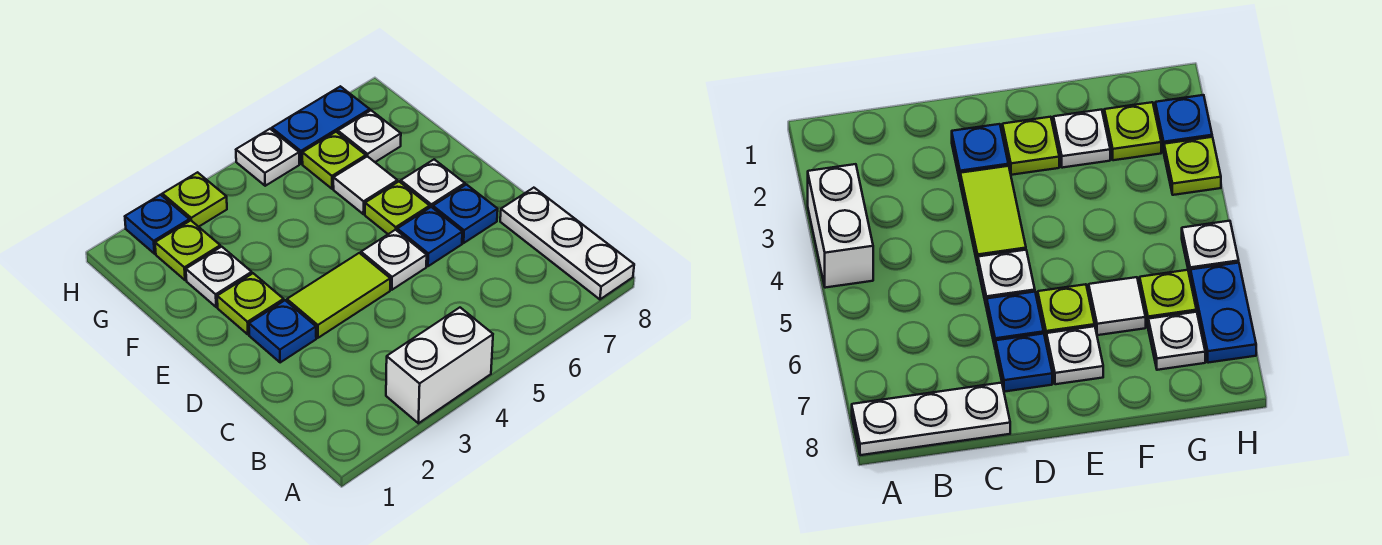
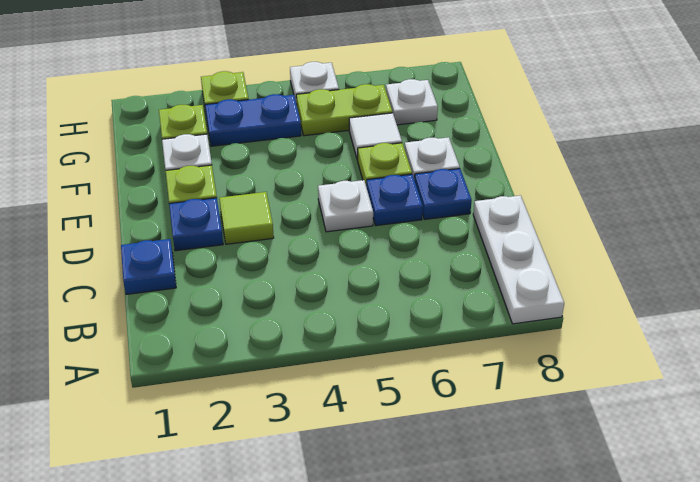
white brick A3:A4 level 1 -> none
lime tile D3:D4 level 1 -> lime tile D3 level 1
lime plate G6 level 1 -> lime plate G5:G6 level 1
blue plate H2 level 1 -> blue plate C1 level 1
blue plate H6:H7 level 1 -> blue plate G3:G4 level 1

